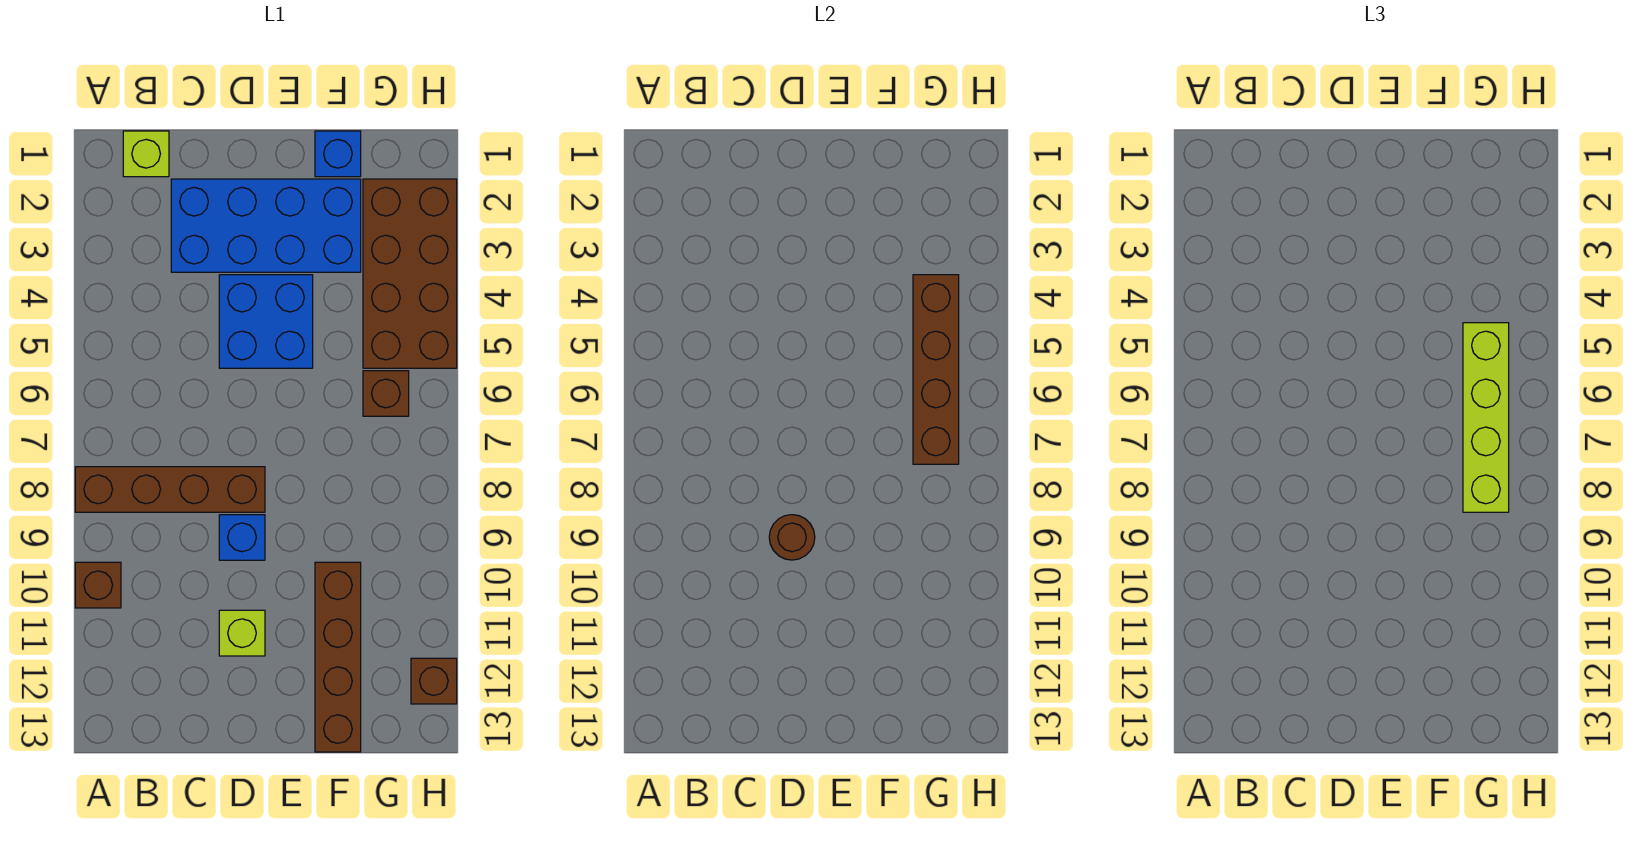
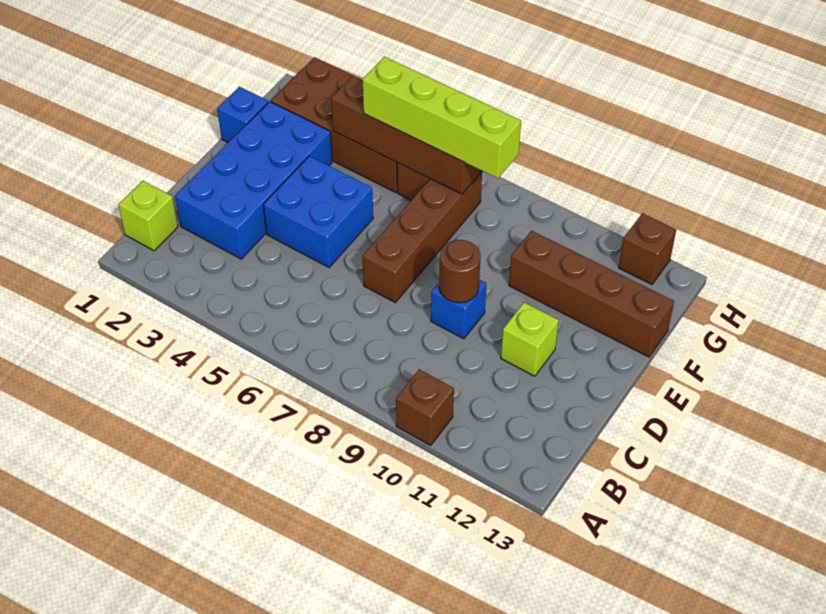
brown brick A8:D8 level 1 -> brown brick D7:G7 level 1

